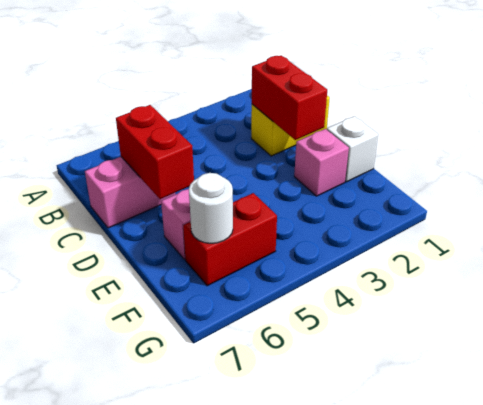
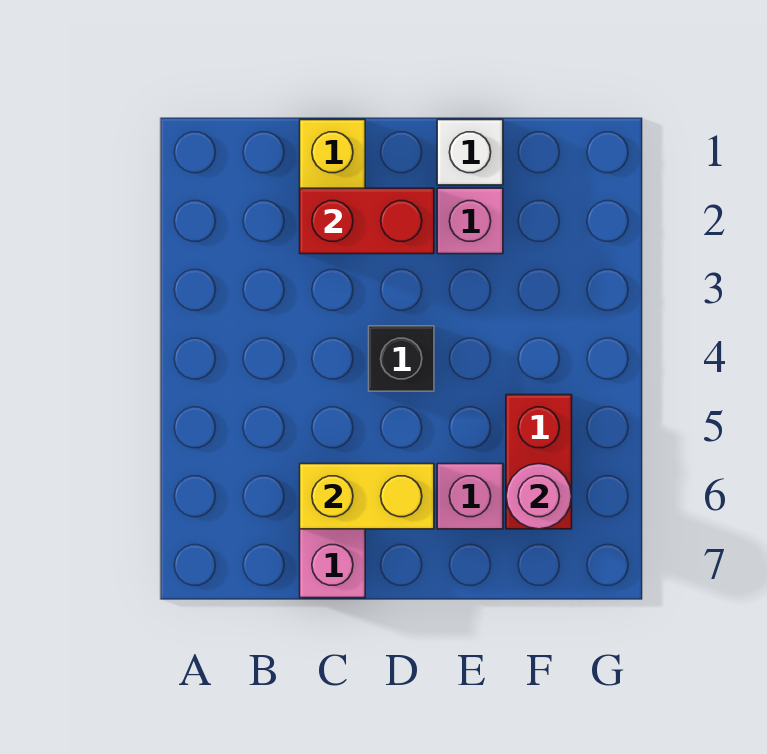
red brick C6:D6 level 2 -> yellow brick C6:D6 level 2
none -> black brick D4 level 1
white round brick F6 level 2 -> pink round brick F6 level 2

